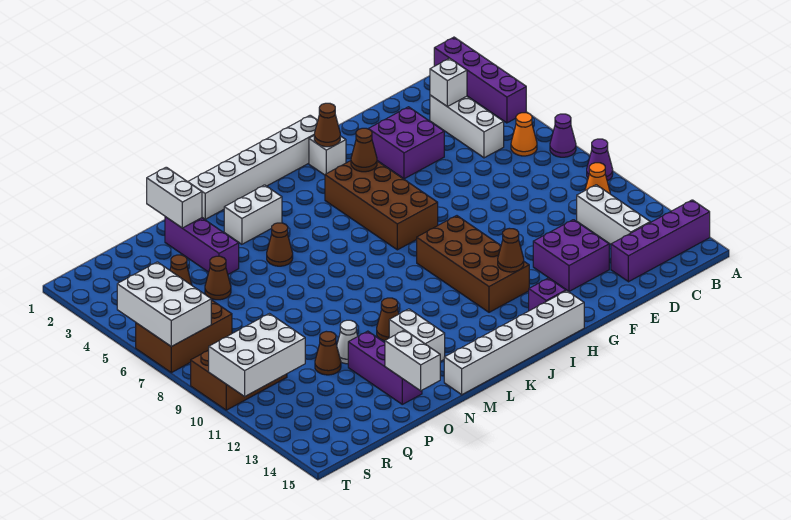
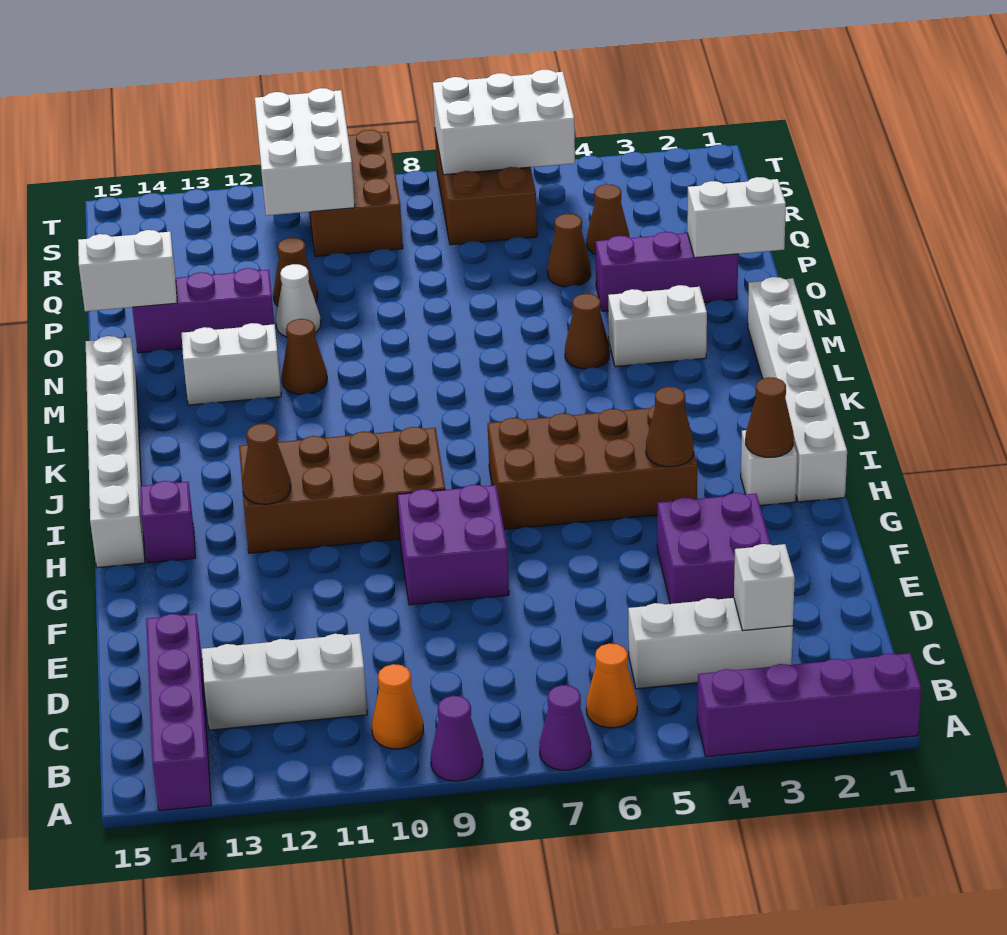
purple brick E12:F13 level 1 -> purple brick F8:G9 level 1
white brick L3:M3 level 1 -> white brick M3:M4 level 1

